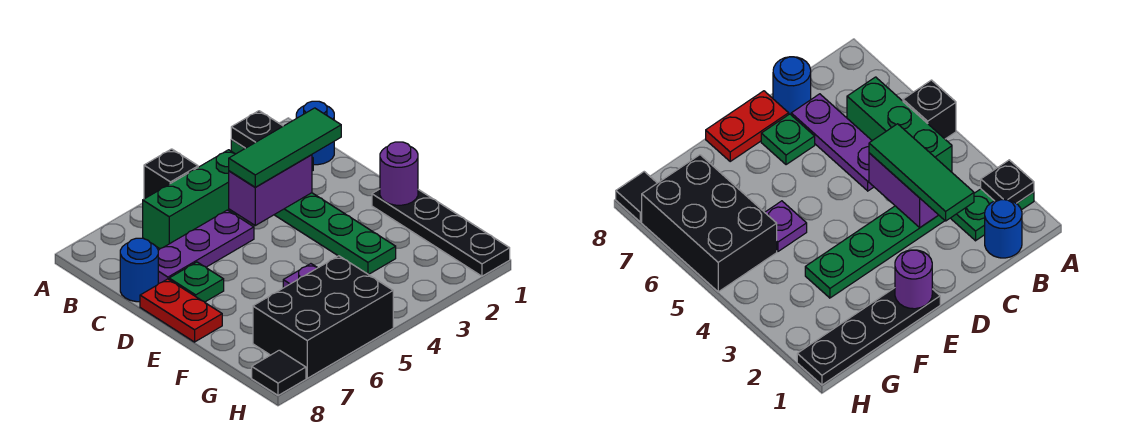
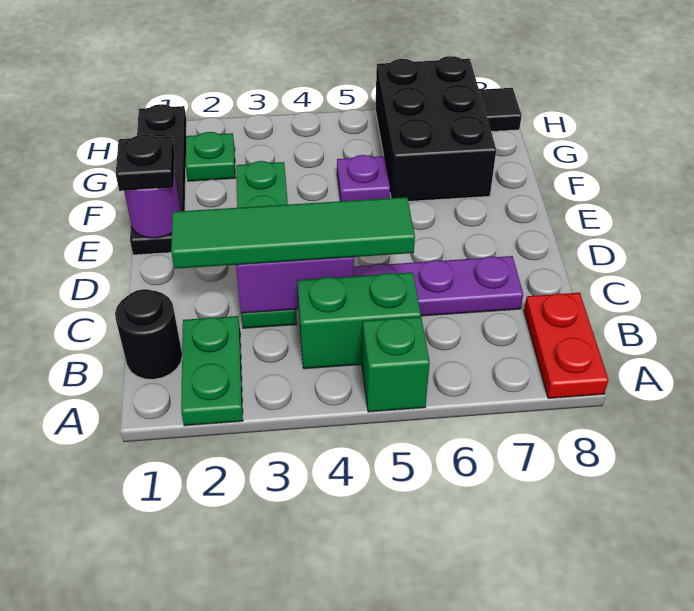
black plate A2 level 2 -> black plate E1 level 3
black brick A5 level 1 -> green brick A5 level 1
blue round brick B1 level 1 -> black round brick B1 level 1
green brick B4:B6 level 1 -> green brick B4:B5 level 1
green tile C2:C4 level 3 -> green tile C2:C5 level 3
blue round brick C8 level 1 -> none
green plate D7 level 1 -> green plate G2 level 1
red plate D8:E8 level 1 -> red plate A8:B8 level 1
black brick G5:H7 level 1 -> black brick F6:H7 level 1

